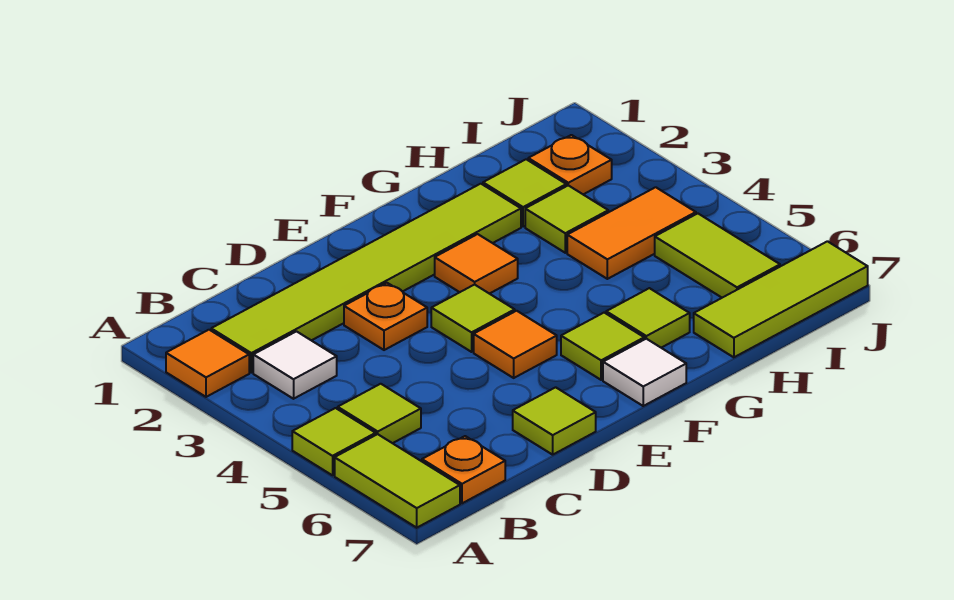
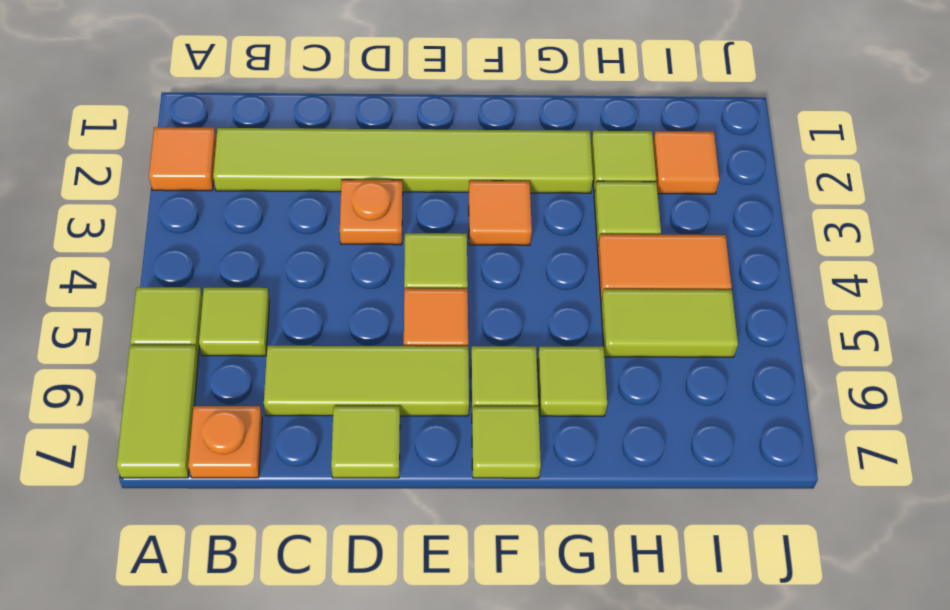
white tile B3 level 1 -> none
white tile F7 level 1 -> lime tile F7 level 1
lime tile H7:J7 level 1 -> lime tile C6:E6 level 1
orange plate I2 level 1 -> orange tile I2 level 1
lime tile I5:I6 level 1 -> lime tile H5:I5 level 1

